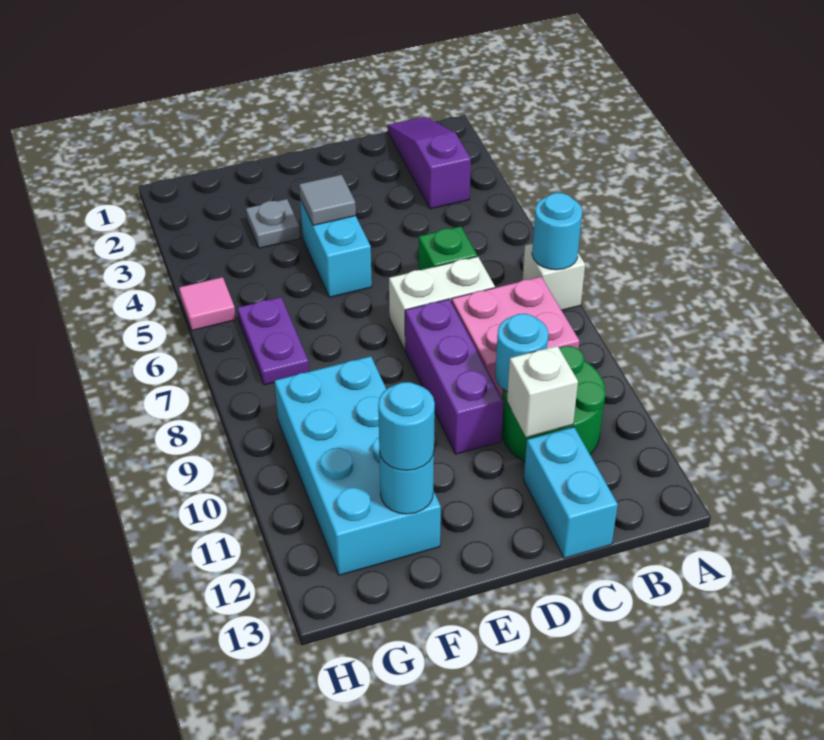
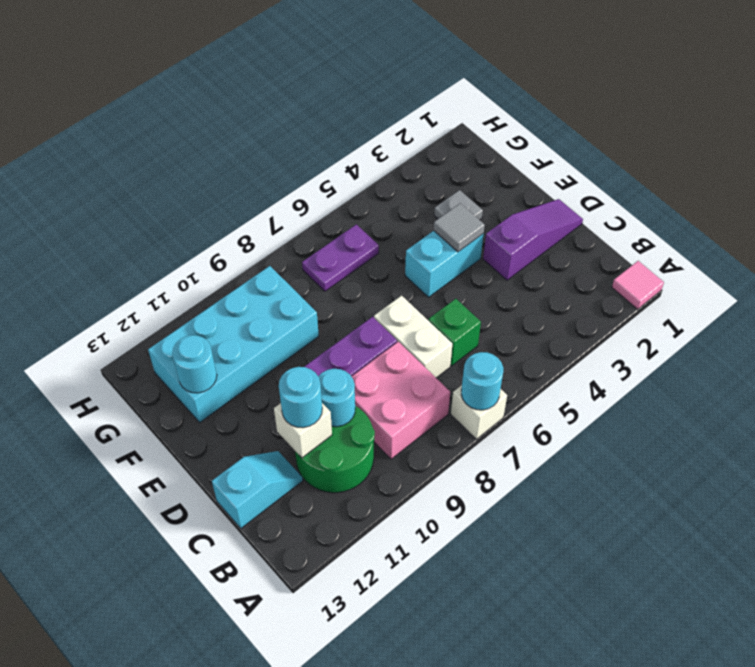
purple slope B1:B3 level 1 top 3 -> purple slope D1:D3 level 1 top 3
cyan brick C12:C13 level 1 -> cyan slope C12:C13 level 1 top 13
cyan round brick F12 level 3 -> cyan round brick C11 level 3
pink tile H5 level 1 -> pink tile A1 level 1

